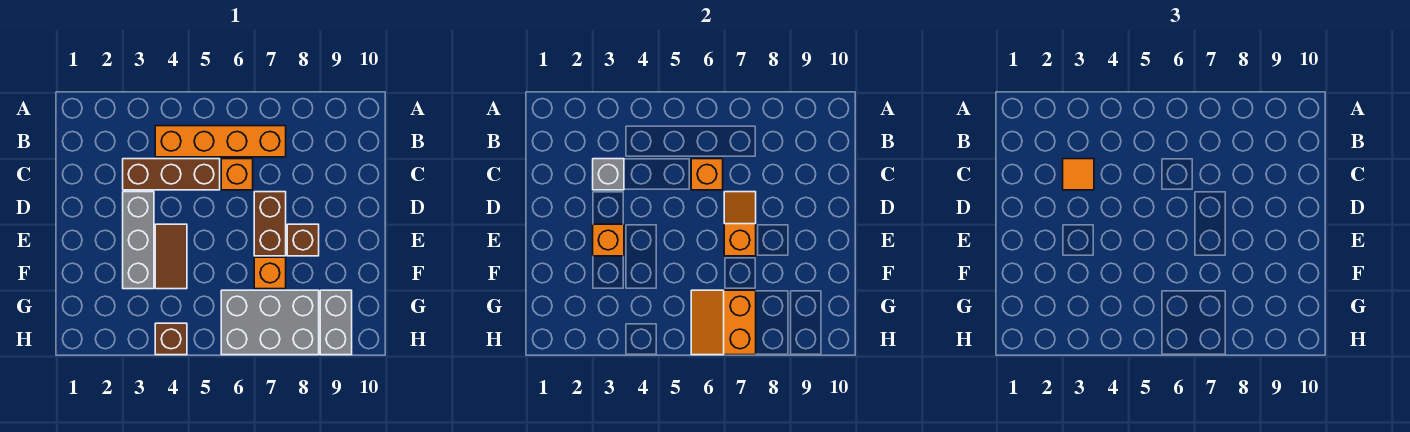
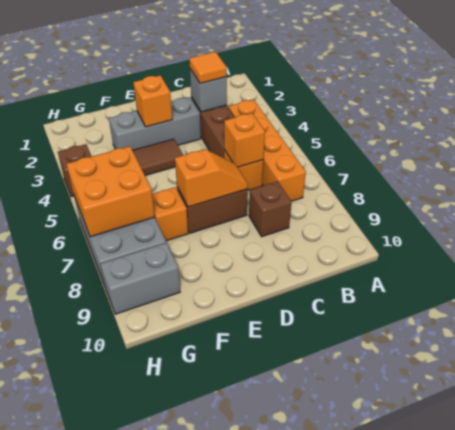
brown brick E8 level 1 -> brown brick C8 level 1
orange slope G6:H7 level 2 top 7 -> orange brick G6:H7 level 2

